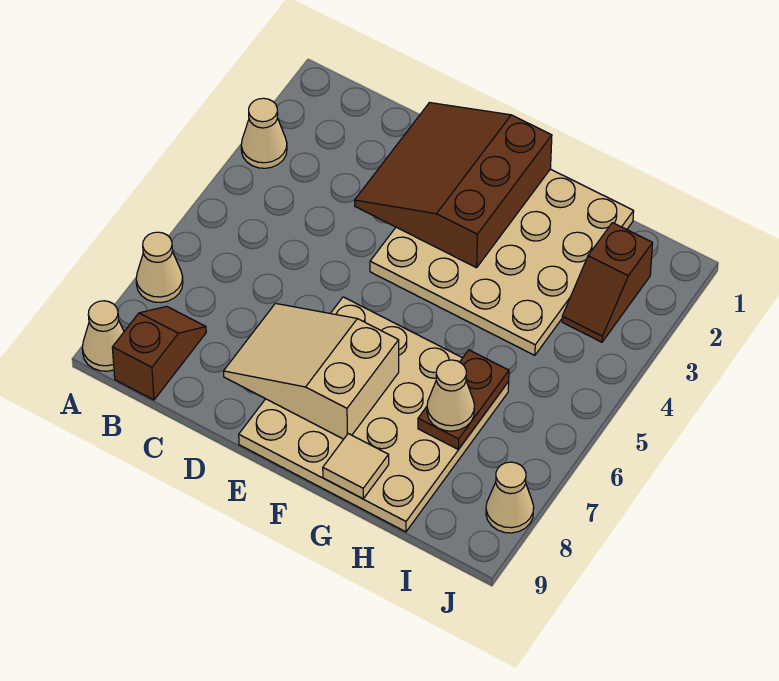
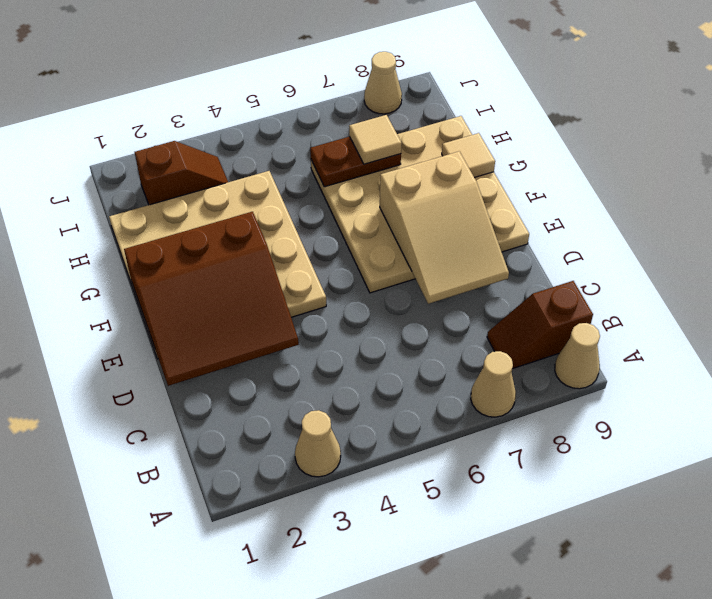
tan cone H7 level 3 -> tan tile H7 level 3

